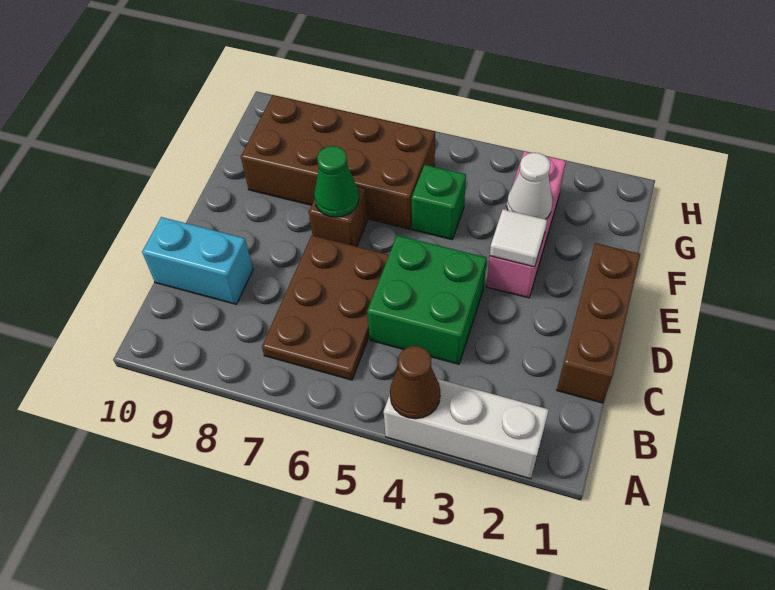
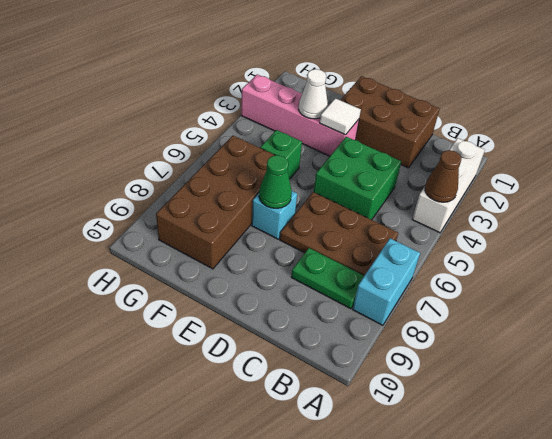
none -> green plate B8:C8 level 1
brown brick C1:E1 level 1 -> brown brick C1:E2 level 1
cyan brick C9:C10 level 1 -> cyan brick A7:A8 level 1
pink brick E3:G3 level 1 -> pink brick E3:H3 level 1
brown brick E7 level 1 -> cyan brick E7 level 1

